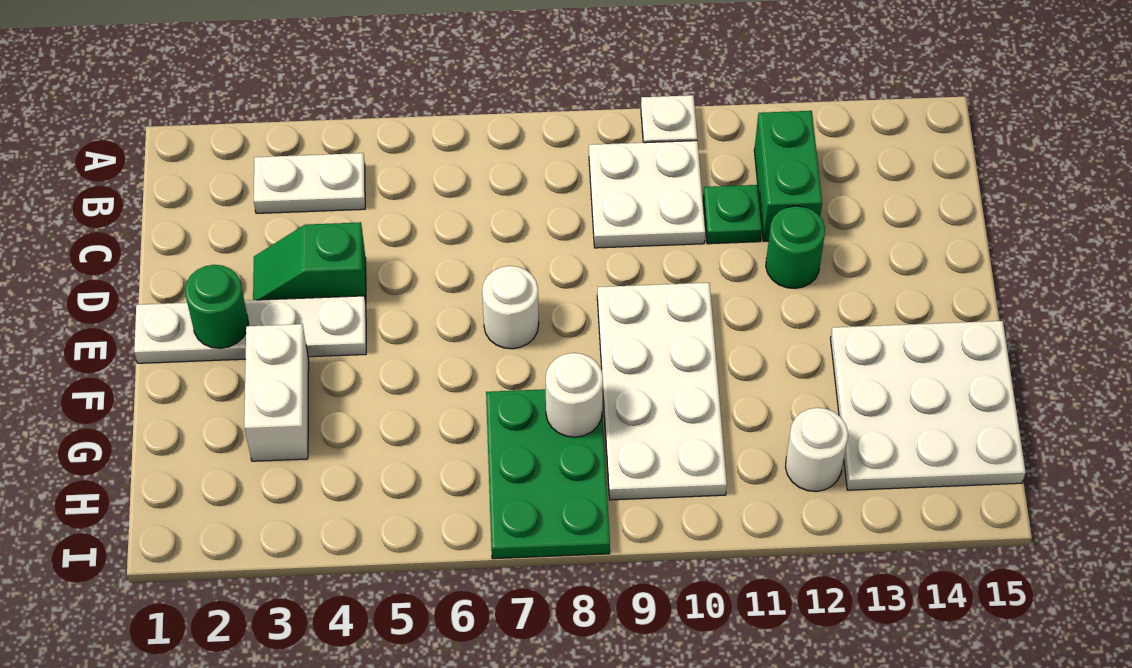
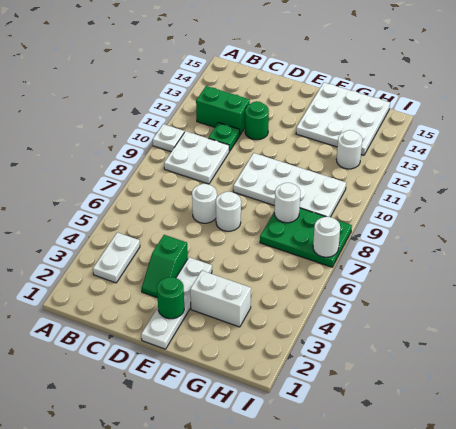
none -> white round brick D7 level 1
none -> white round brick I7 level 2

